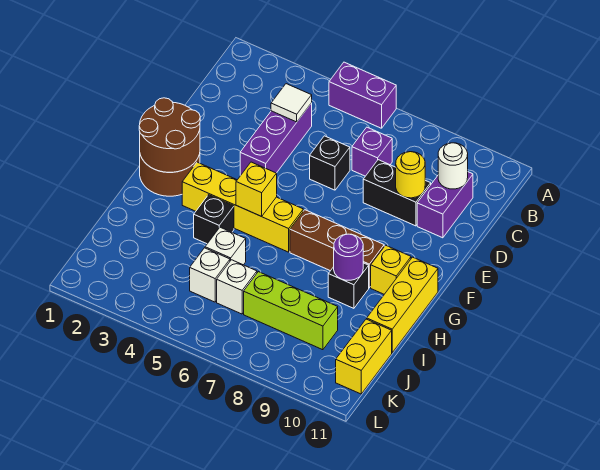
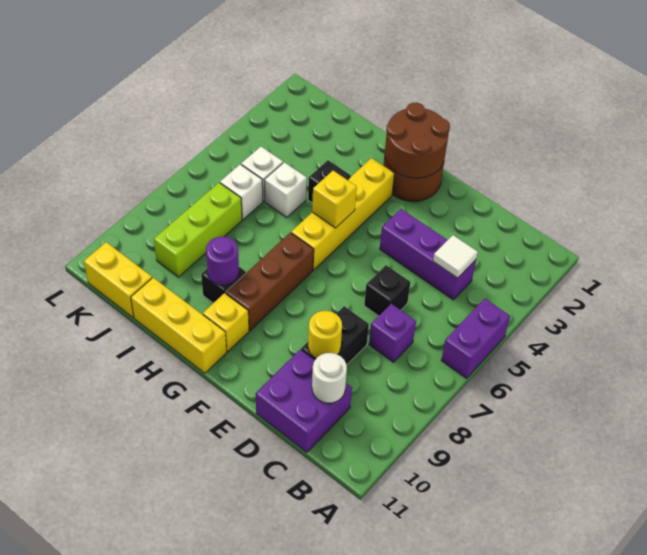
purple brick C10:D10 level 1 -> purple brick C10:D11 level 1

